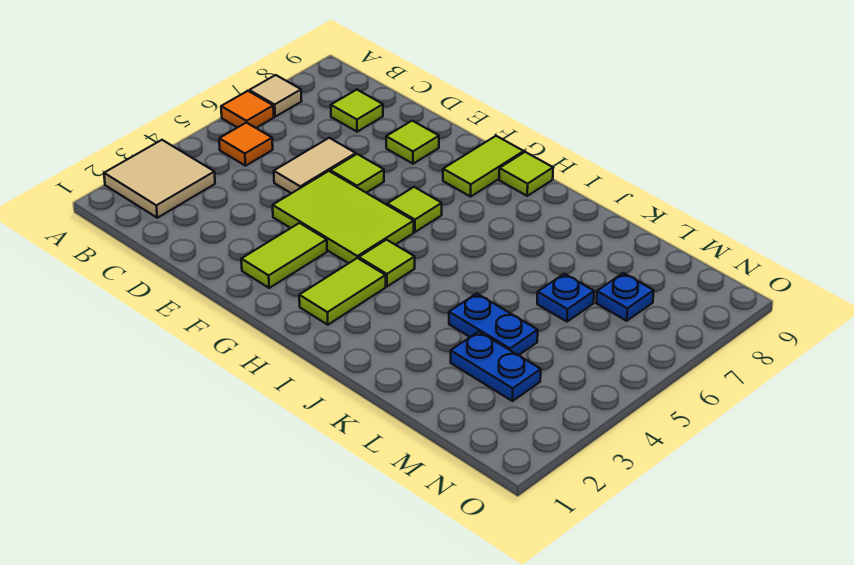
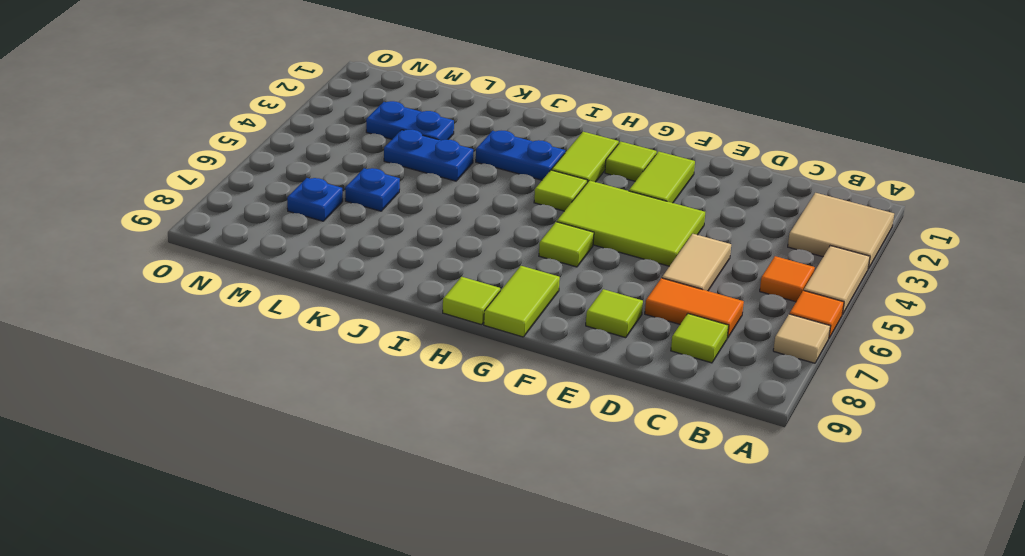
none -> tan tile A4:A5 level 1
none -> orange tile C7:D7 level 1
lime tile E6 level 1 -> lime tile G2 level 1
none -> blue plate I3:J3 level 1

